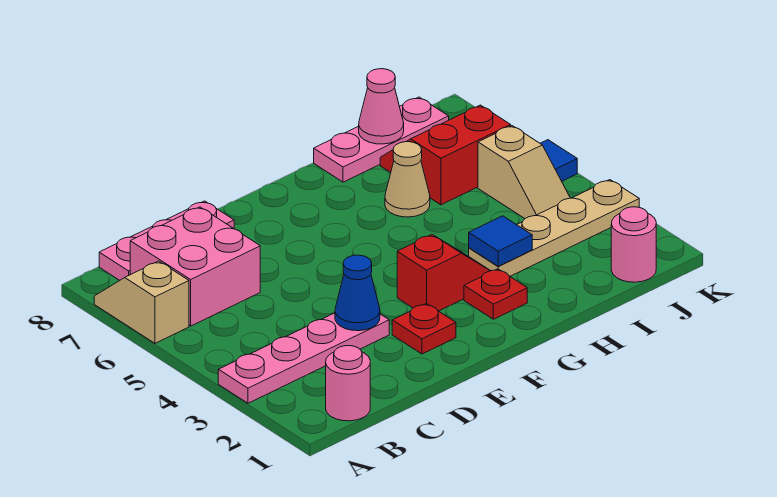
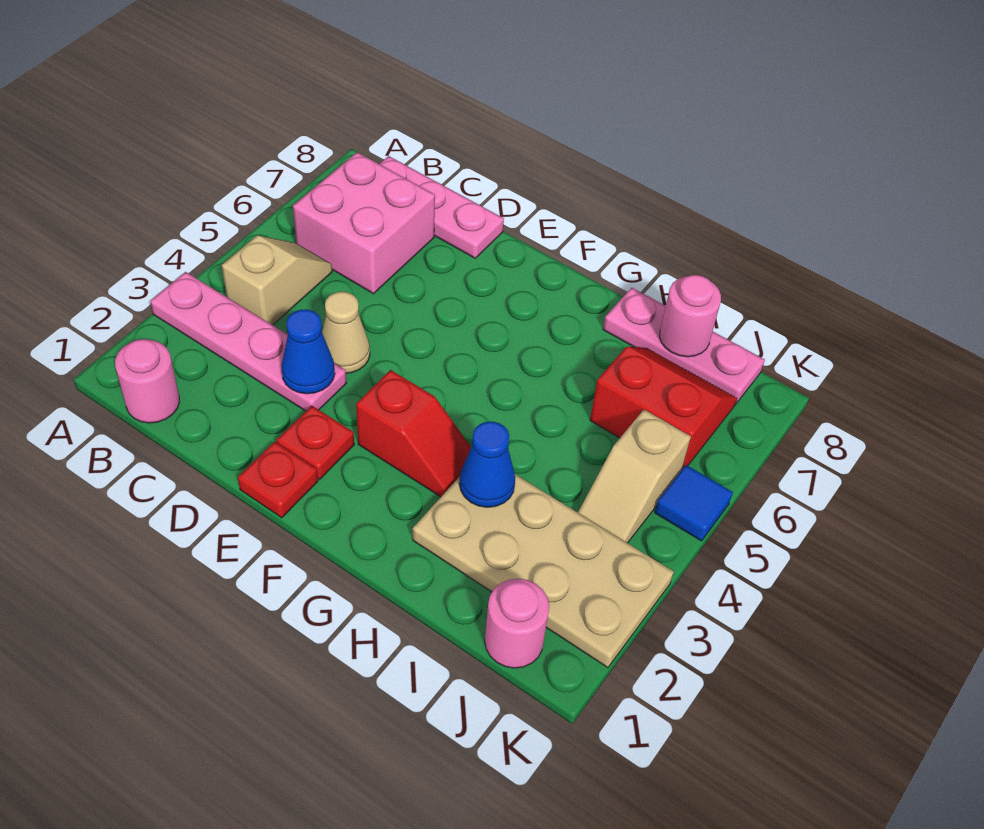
tan slope A6:A7 level 1 top 6 -> tan slope B4:B5 level 1 top 4
red plate G2 level 1 -> red plate E1 level 1
tan plate H3:K3 level 1 -> tan plate H2:K3 level 1
blue tile H3 level 2 -> blue cone H3 level 2
tan cone H6 level 1 -> tan cone D4 level 1
pink cone I8 level 2 -> pink round brick I8 level 2

